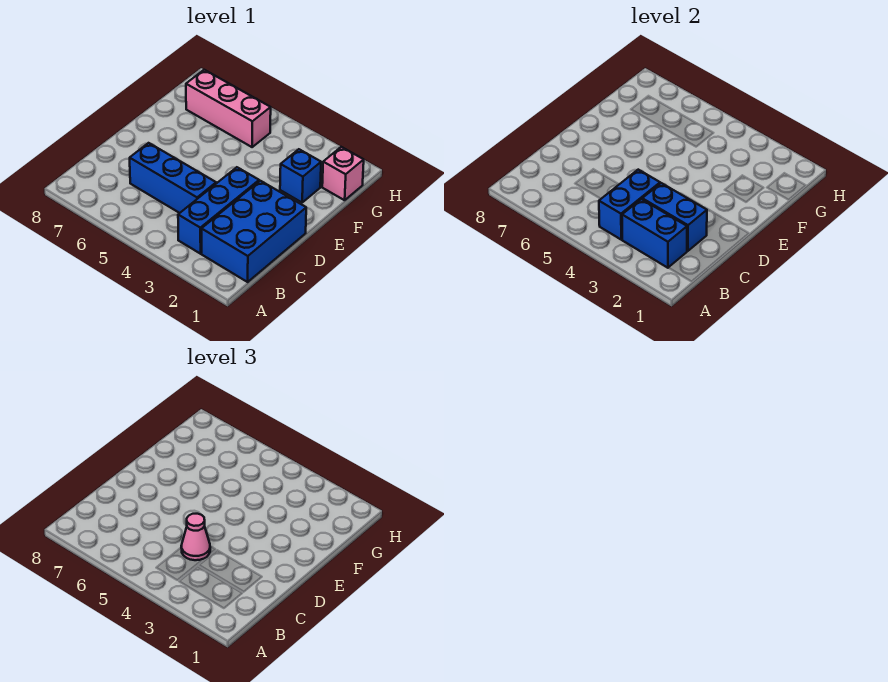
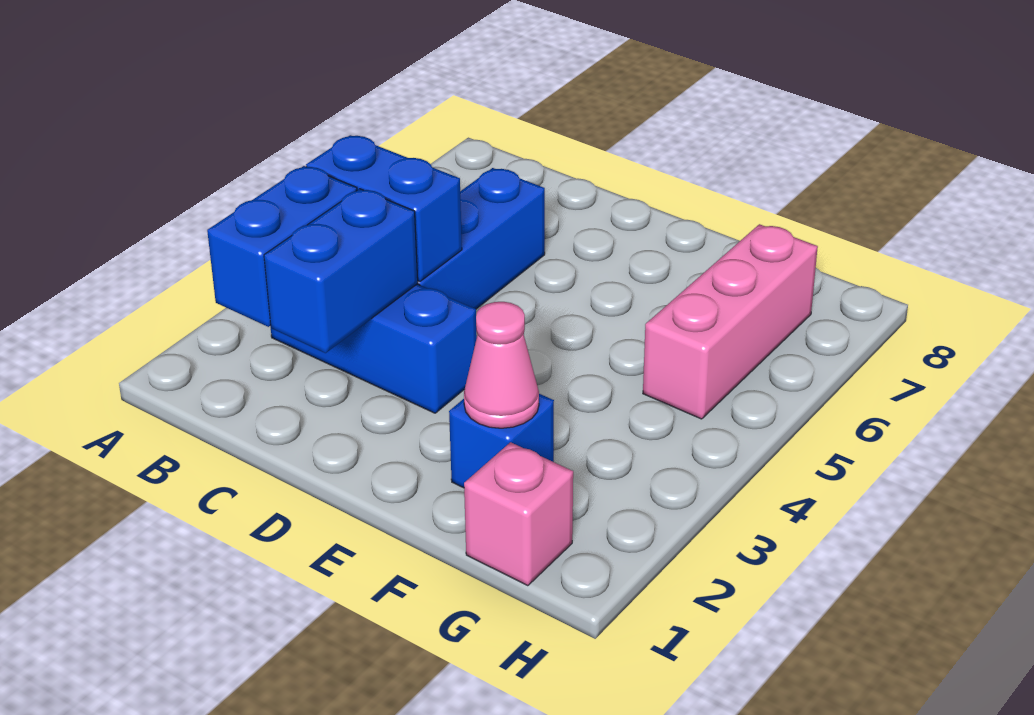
blue brick B1:D2 level 1 -> none
pink cone C4 level 3 -> pink cone F2 level 2

